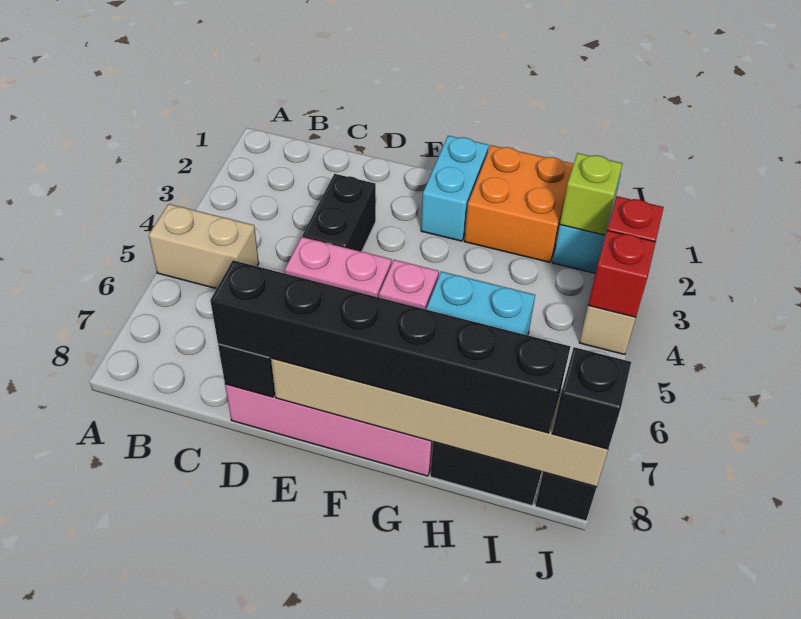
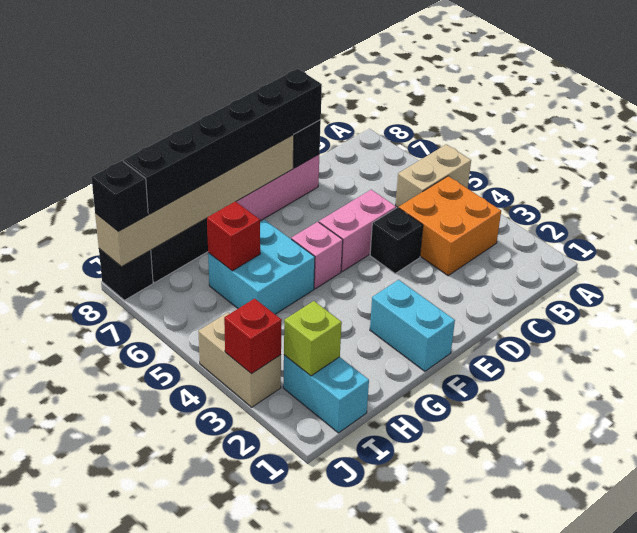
black brick D3:D4 level 1 -> black brick D4 level 1
orange brick G1:H2 level 1 -> orange brick B3:C4 level 1
red brick J4 level 2 -> red brick H6 level 2

